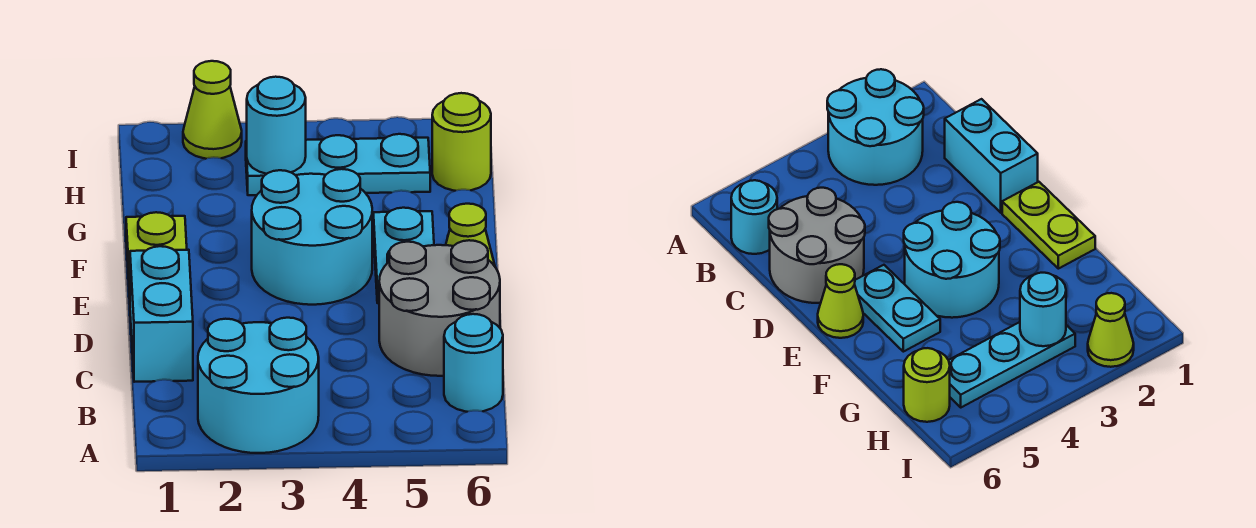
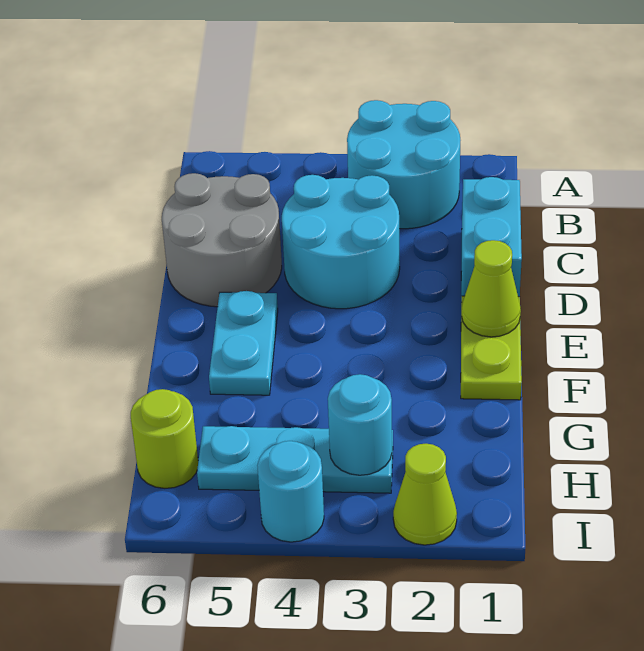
cyan round brick B6 level 1 -> cyan round brick I4 level 1
cyan round brick E3:F4 level 1 -> cyan round brick C3:D4 level 1
lime cone E6 level 1 -> lime cone E1 level 2

